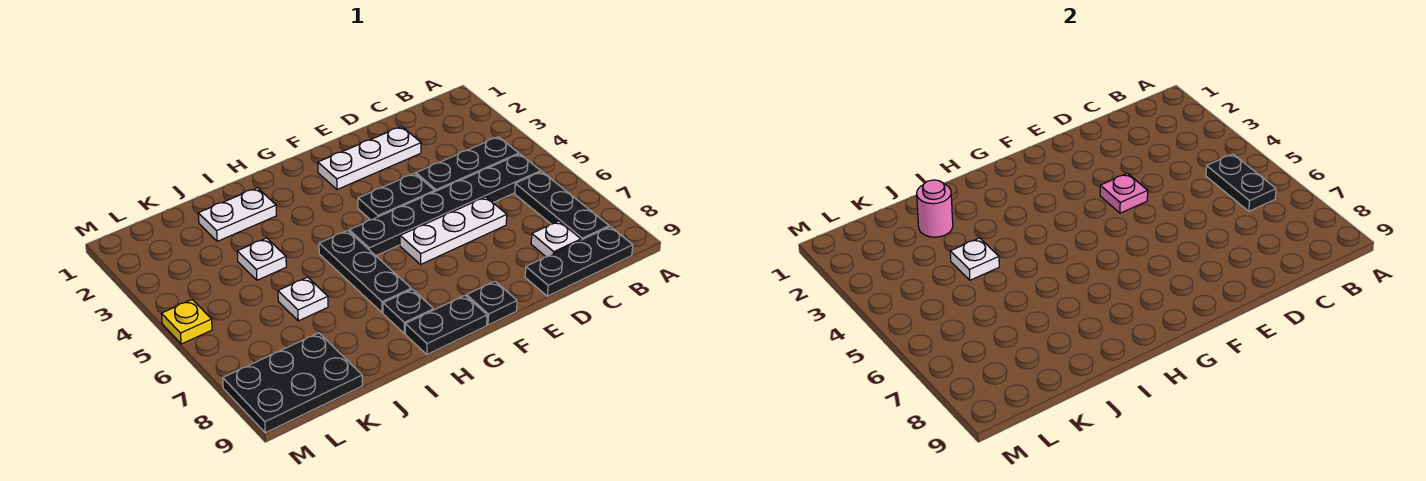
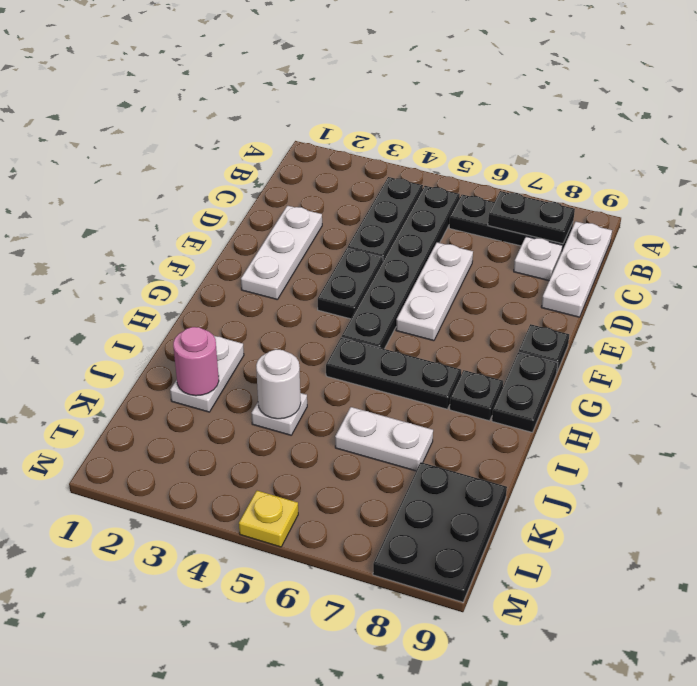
black plate B5:B6 level 2 -> black plate B7:B8 level 2
black plate B9:D9 level 1 -> white plate B9:D9 level 1
pink plate E4 level 2 -> none
white plate J4 level 2 -> white round brick J4 level 2
white plate J6 level 1 -> white plate J6:J7 level 1

